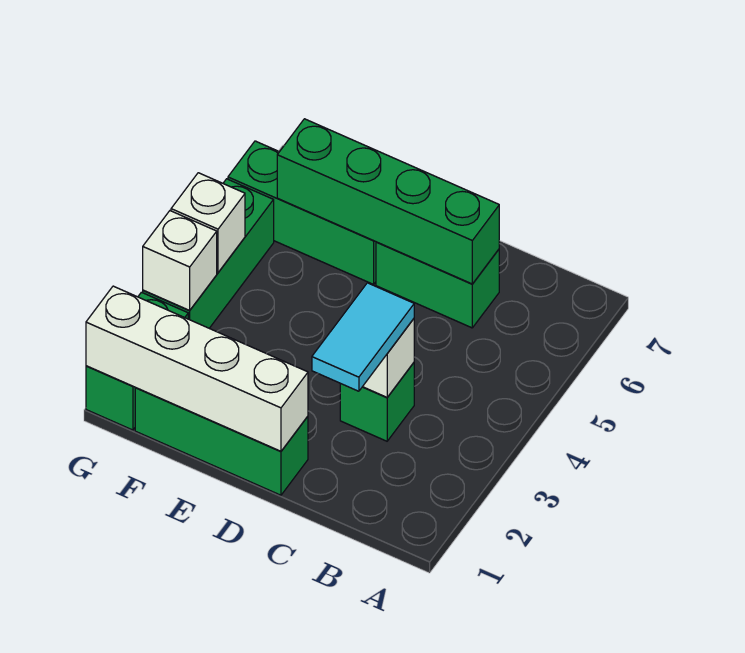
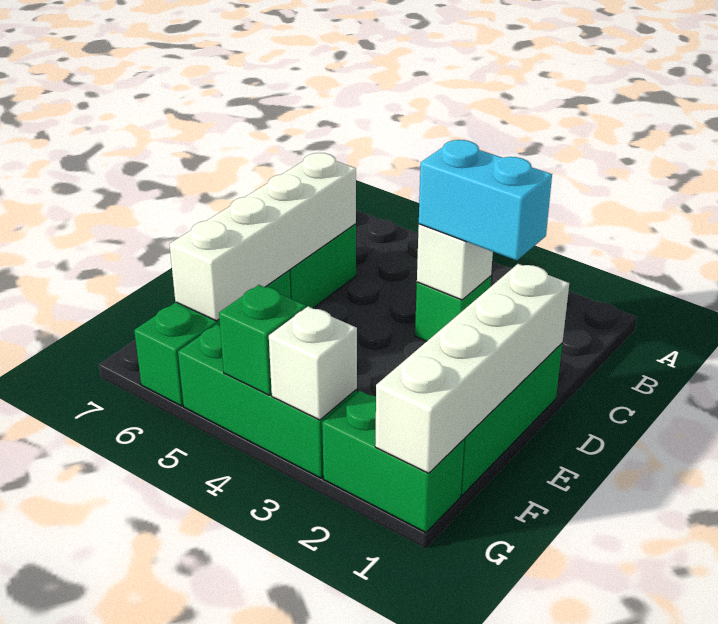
cyan tile C2:C3 level 3 -> cyan brick C2:C3 level 3
green brick C6:F6 level 2 -> white brick C6:F6 level 2
white brick G4 level 2 -> green brick G4 level 2

